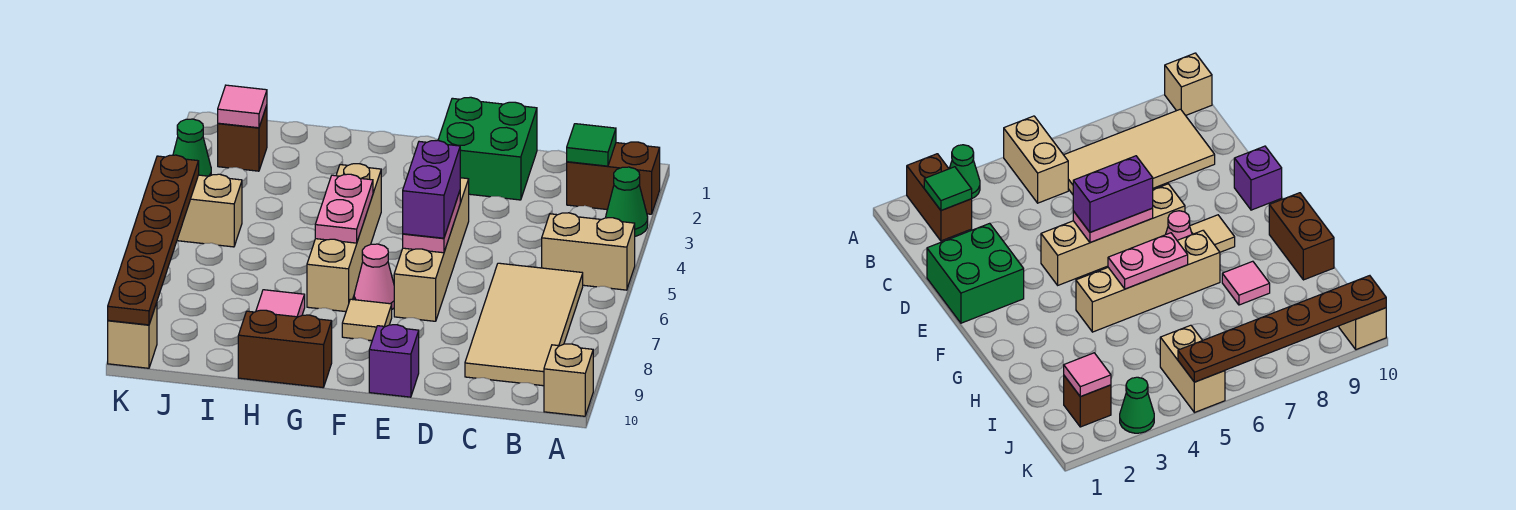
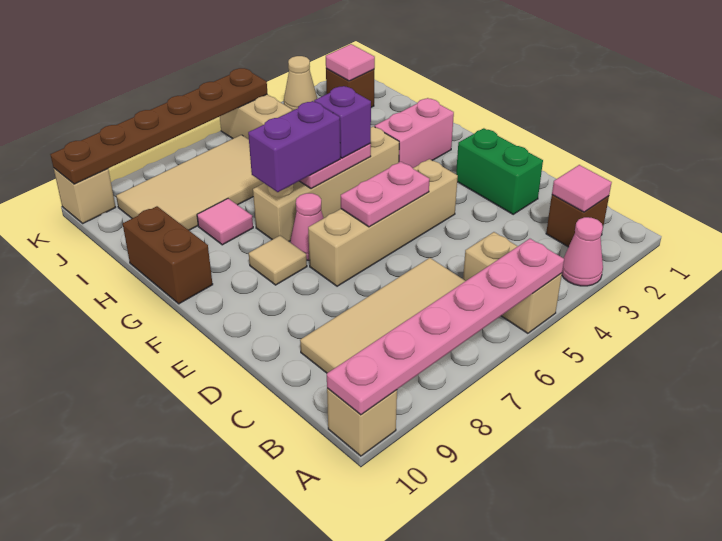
brown brick A2:B2 level 1 -> brown brick B2 level 1
green cone A3 level 1 -> pink cone A3 level 1
none -> pink plate A5:A10 level 2
green tile B2 level 2 -> pink tile B2 level 2
green brick D1:E2 level 1 -> green brick D2:E2 level 1
purple brick E5:E6 level 3 -> purple brick G6:G7 level 3
purple brick E10 level 1 -> purple brick G5 level 3
none -> pink brick G2:G3 level 1
none -> tan tile I6:J9 level 1
green cone K3 level 1 -> tan cone K3 level 1

